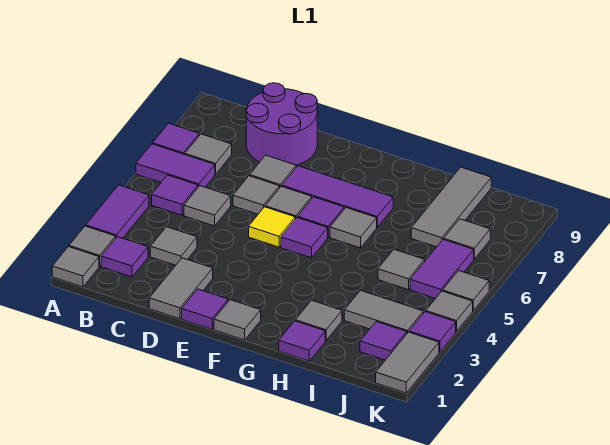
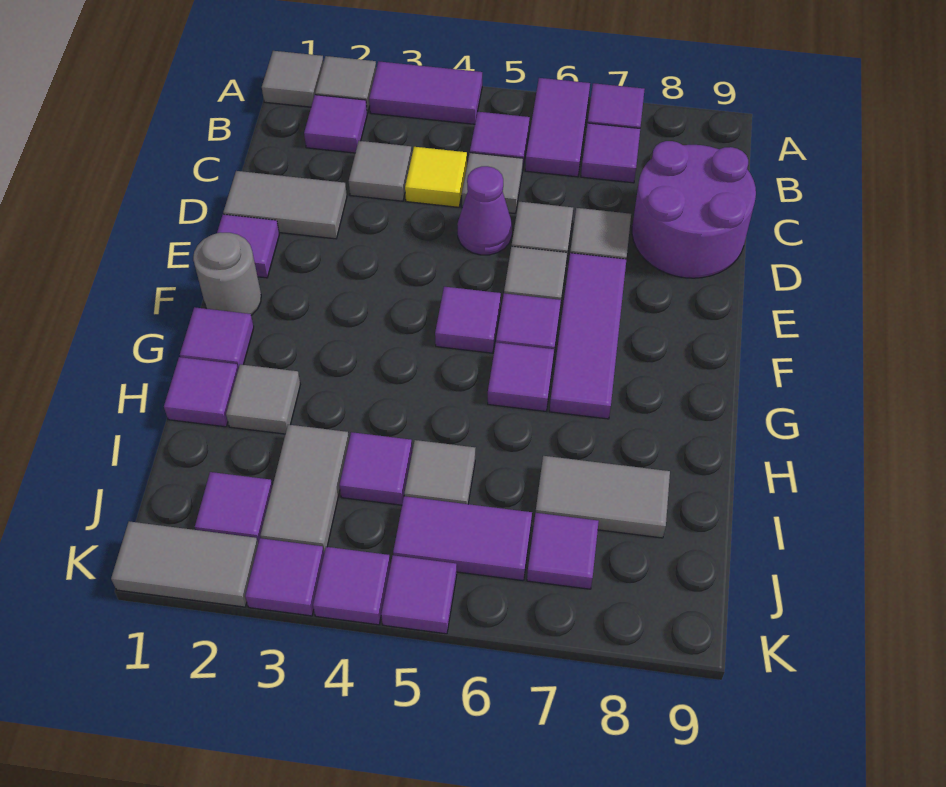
grey tile B7 level 1 -> purple tile B7 level 1
none -> purple cone D5 level 1
yellow tile E5 level 1 -> yellow tile C4 level 1
grey tile F1 level 1 -> grey round brick F1 level 1
none -> purple tile G1 level 1
grey tile G6 level 1 -> purple tile G6 level 1
none -> purple tile I4 level 1
grey tile I7:I9 level 1 -> grey tile I7:I8 level 1
grey tile J7 level 1 -> purple tile J7 level 1
grey tile K4 level 1 -> purple tile K4 level 1
grey tile K5 level 1 -> purple tile K5 level 1

